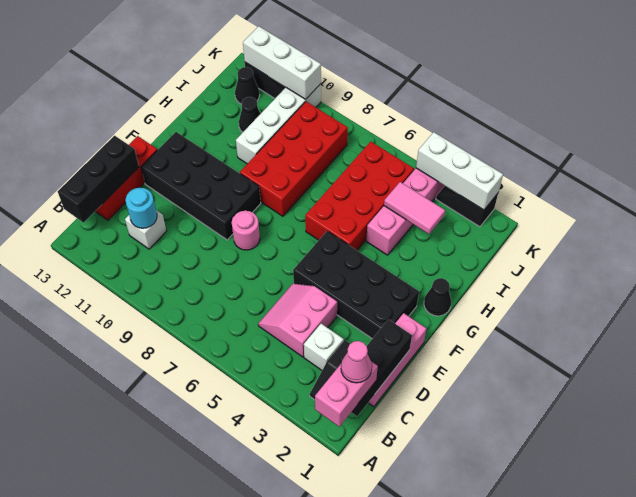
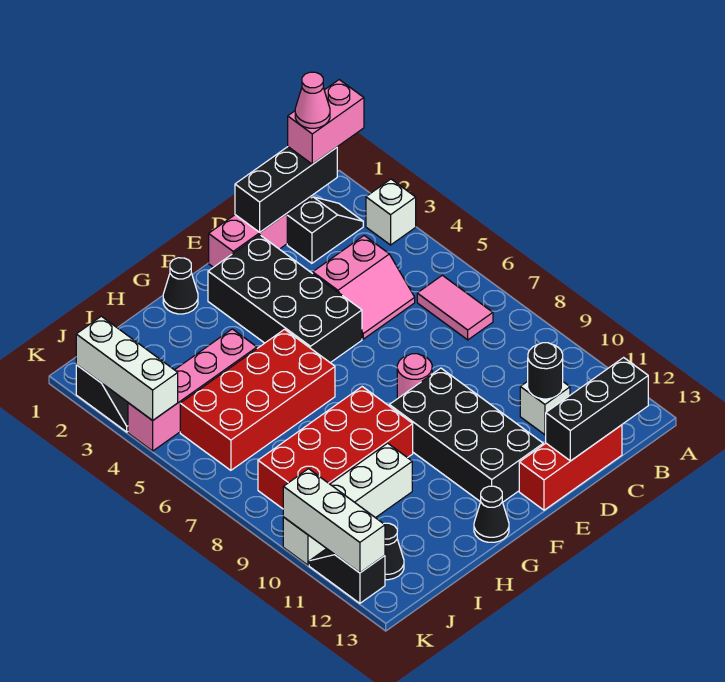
white brick C3 level 1 -> white brick A3 level 1
cyan round brick C11 level 2 -> black round brick C11 level 2
pink tile I3:I4 level 2 -> pink tile B6:B7 level 1
black cone I11 level 1 -> black cone G13 level 1

